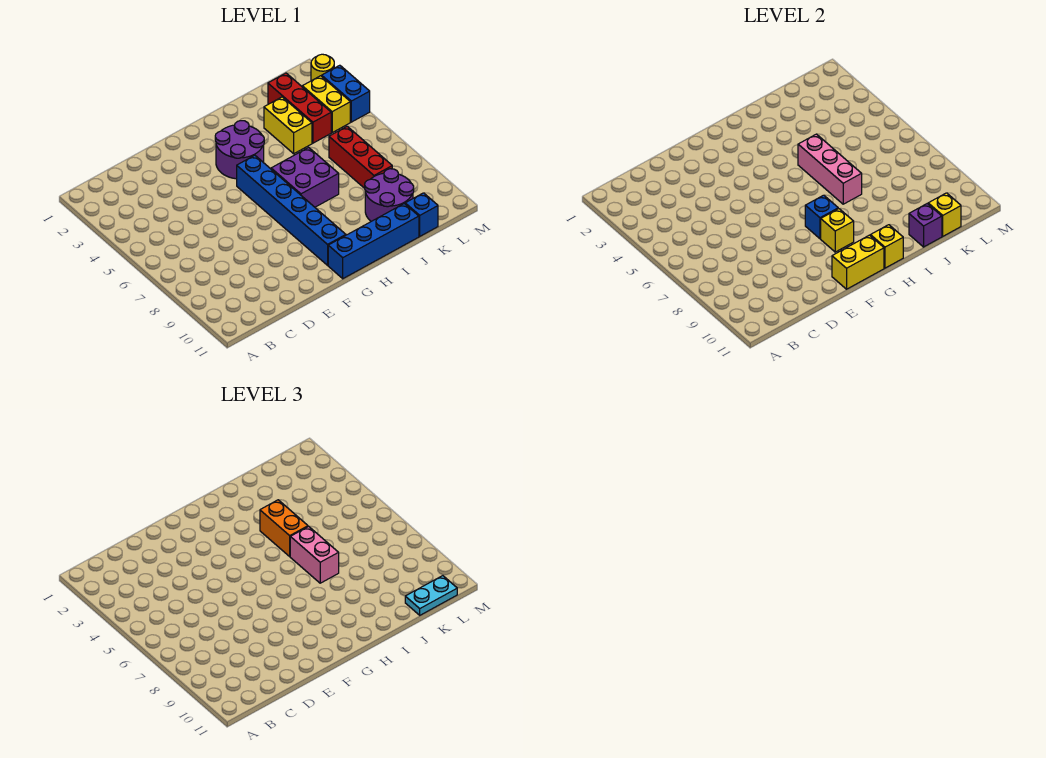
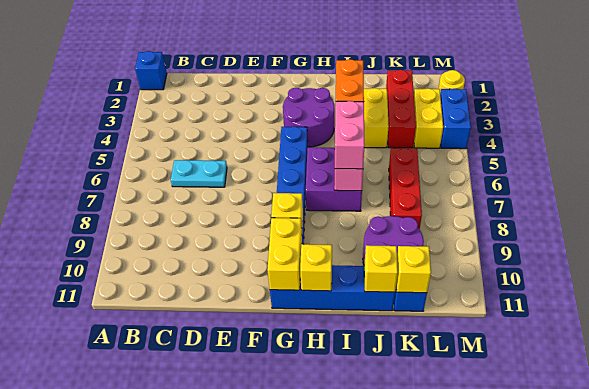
yellow brick F11:G11 level 2 -> yellow brick G10:G11 level 2
blue brick G8 level 2 -> blue brick A1 level 1
purple brick J11 level 2 -> yellow brick J11 level 2
cyan plate K11:L11 level 3 -> cyan plate C6:D6 level 1

